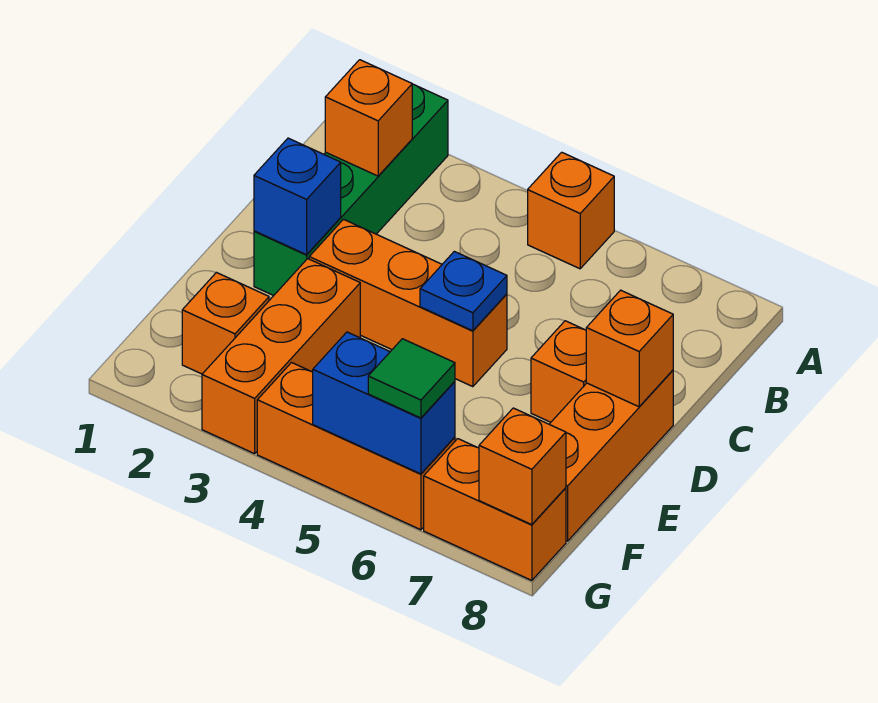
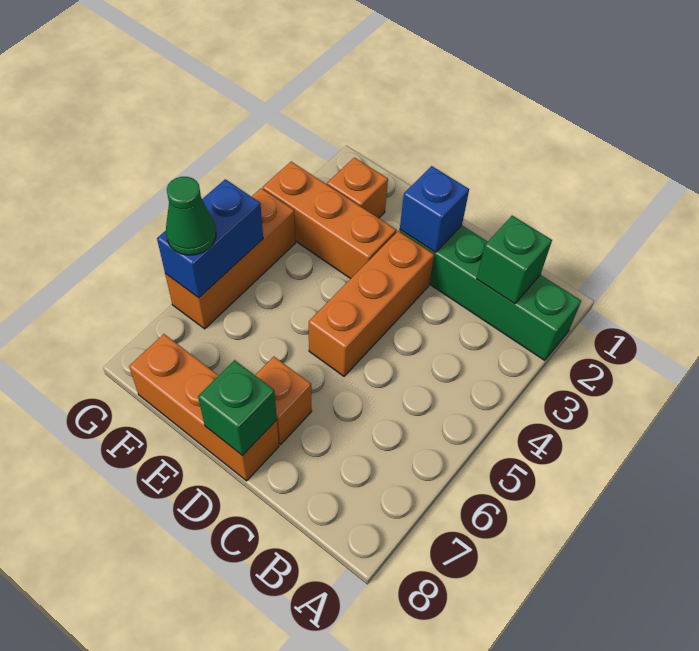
orange brick A5 level 1 -> none
orange brick B2 level 2 -> green brick B2 level 2
blue plate D5 level 2 -> none
orange brick D8 level 2 -> green brick D8 level 2
green tile G6 level 3 -> green cone G6 level 3
orange brick G7:G8 level 1 -> none
orange brick G8 level 2 -> none

